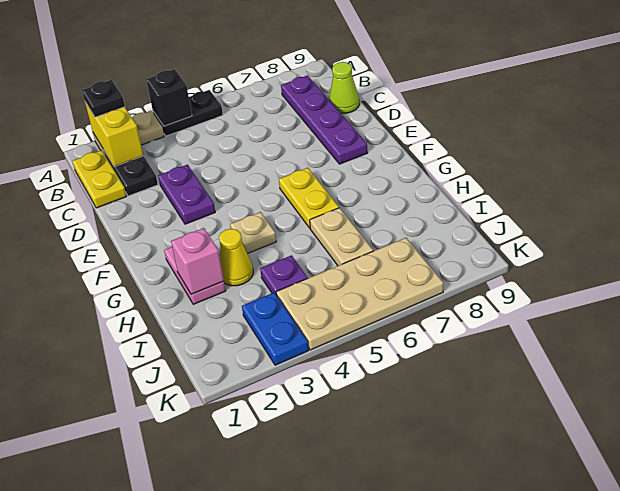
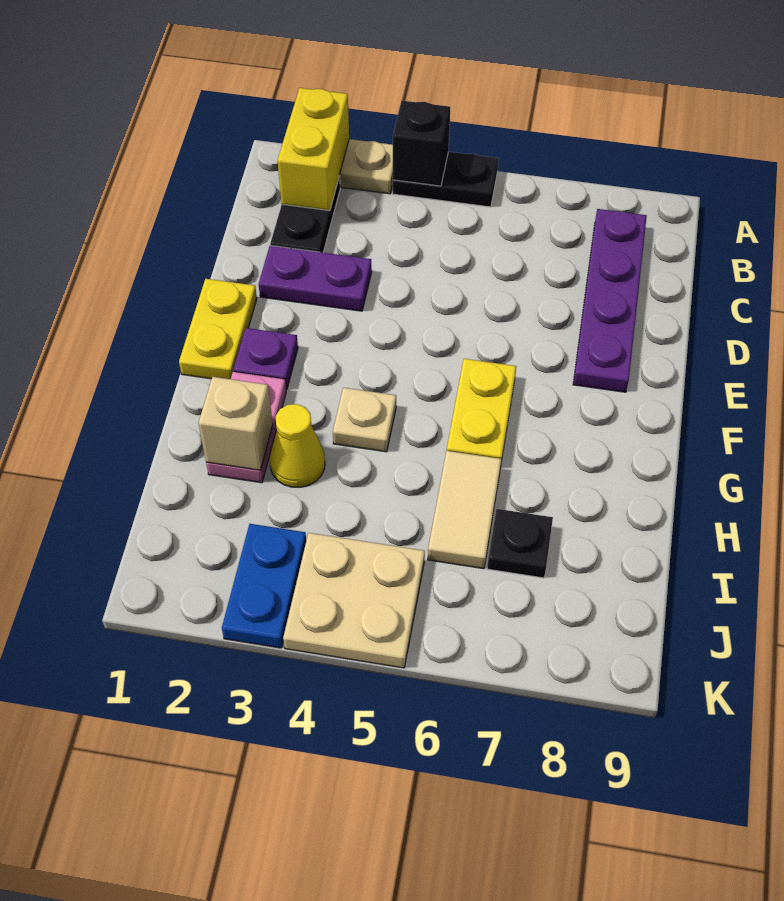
black plate A2 level 3 -> black plate I7 level 1
yellow plate B1:C1 level 1 -> yellow plate E1:F1 level 1
lime cone C9 level 1 -> none
purple plate D3:E3 level 1 -> purple plate D2:D3 level 1
pink brick H2 level 2 -> tan brick H2 level 2
tan plate H6:I6 level 1 -> tan tile H6:I6 level 1
purple plate I4 level 1 -> purple plate F2 level 1
tan plate J4:K7 level 1 -> tan plate J4:K5 level 1

